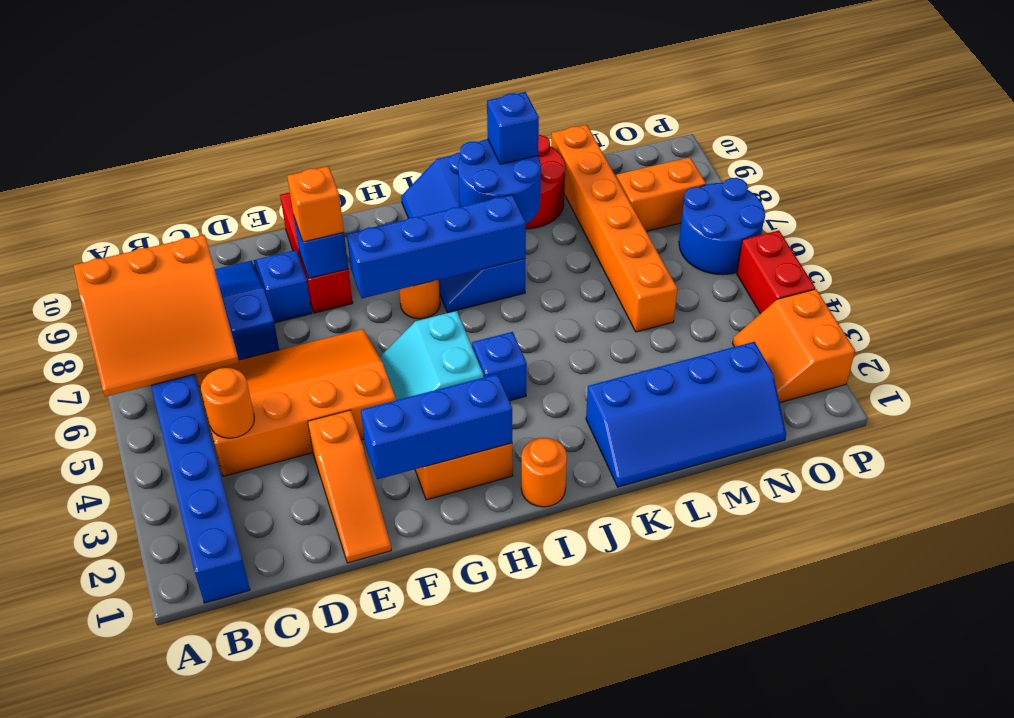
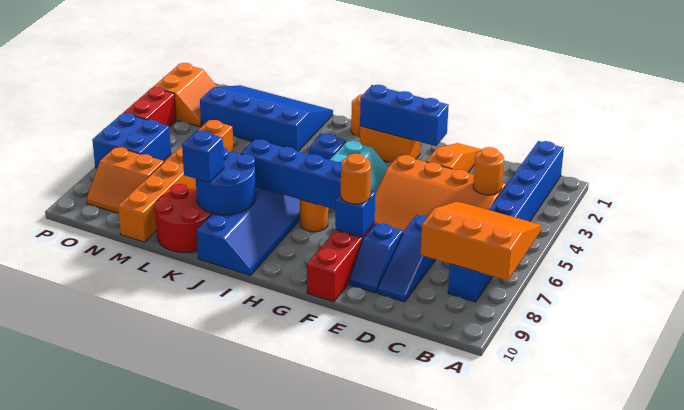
orange brick F8 level 3 -> orange round brick F8 level 3
blue slope K1:N2 level 1 top 2 -> blue slope K1:N3 level 1 top 3
blue round brick O6:P7 level 1 -> blue brick O6:P7 level 1

